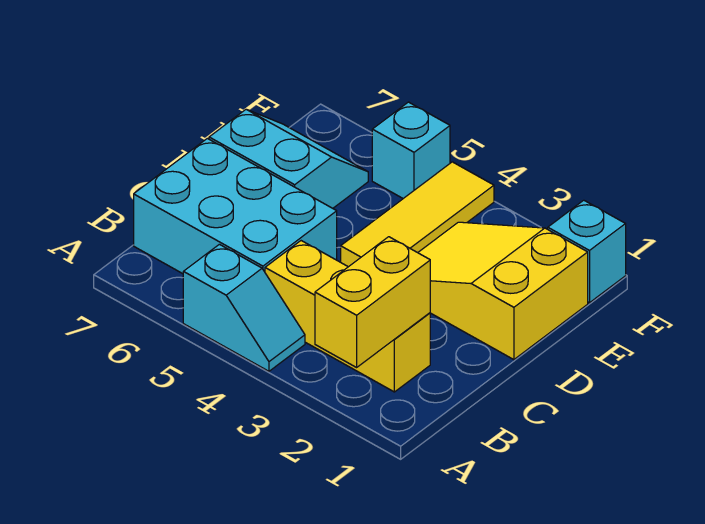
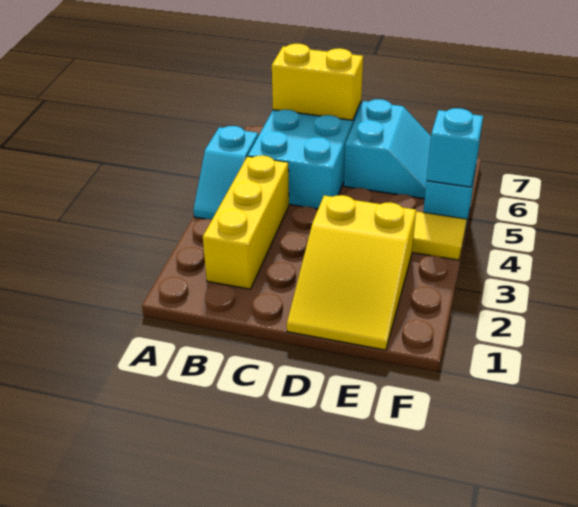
yellow brick A2:B2 level 2 -> yellow brick B7:C7 level 2
yellow slope D1:E3 level 1 top 1 -> yellow slope D1:E3 level 1 top 3
cyan brick F1 level 1 -> cyan brick F5 level 2

